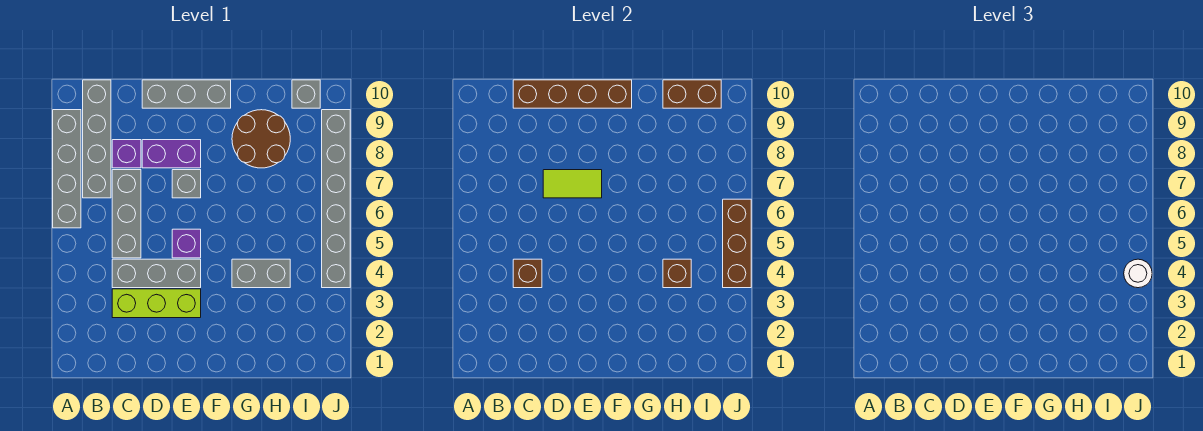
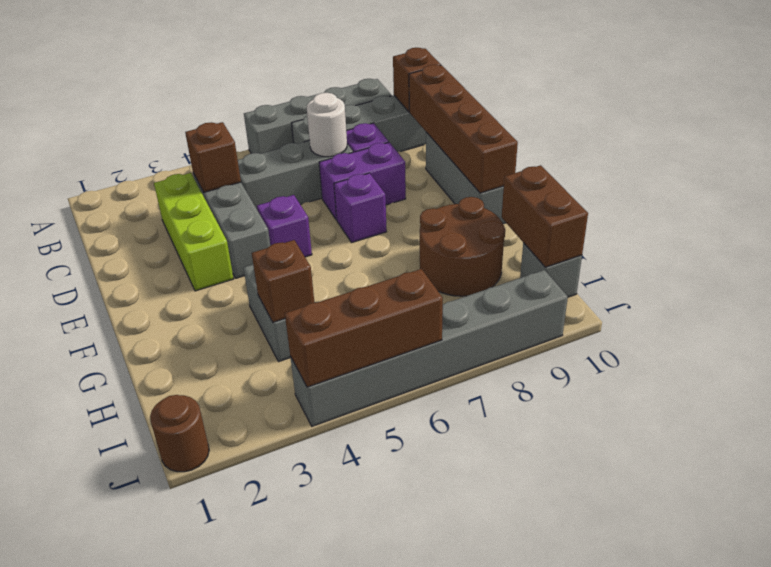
none -> brown brick B10 level 2
lime tile D7:E7 level 2 -> none
purple brick D8:E8 level 1 -> purple brick D7:D8 level 1
grey brick E7 level 1 -> purple brick E7 level 1
none -> brown round brick J1 level 1
white round brick J4 level 3 -> white round brick C7 level 2

